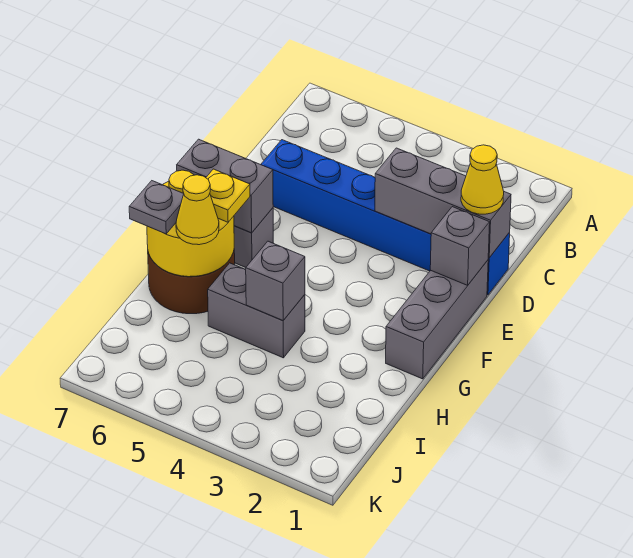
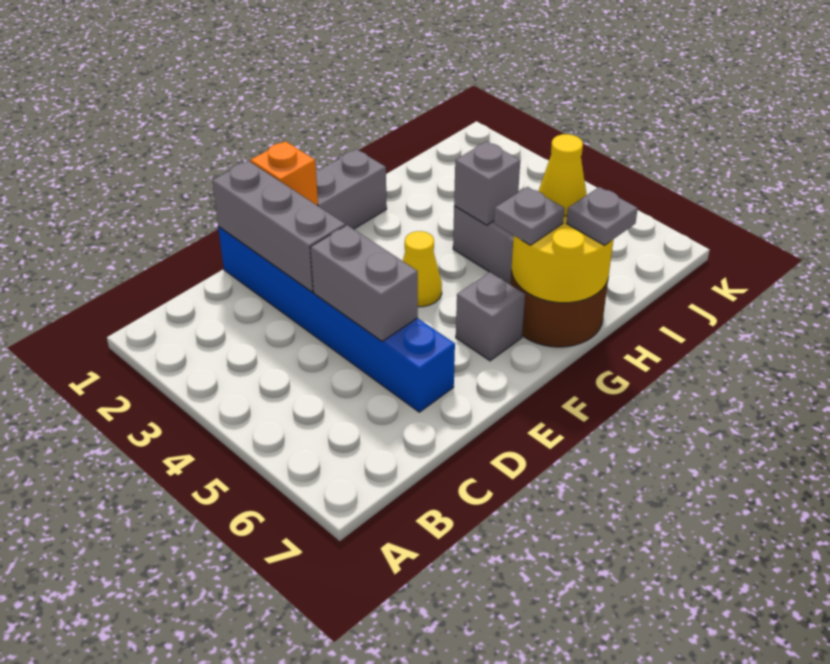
yellow cone D1 level 3 -> yellow cone F4 level 1
grey brick E1 level 2 -> orange brick E1 level 2
grey brick F6:F7 level 2 -> grey brick D4:D5 level 2
yellow plate G6 level 3 -> grey plate G6 level 3

